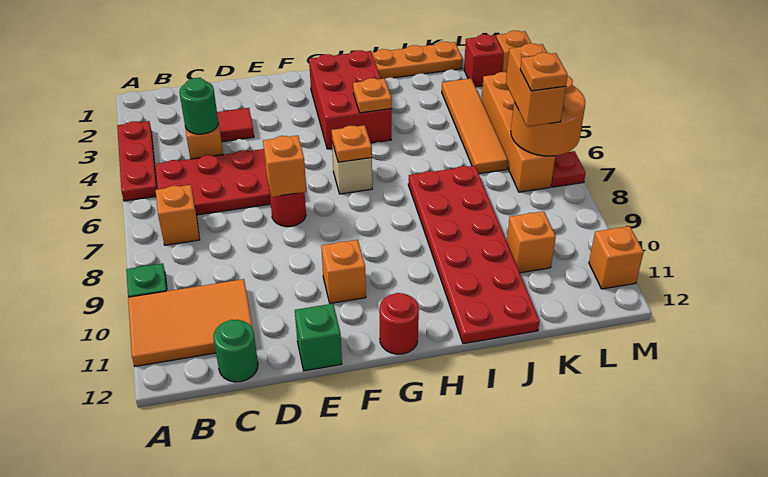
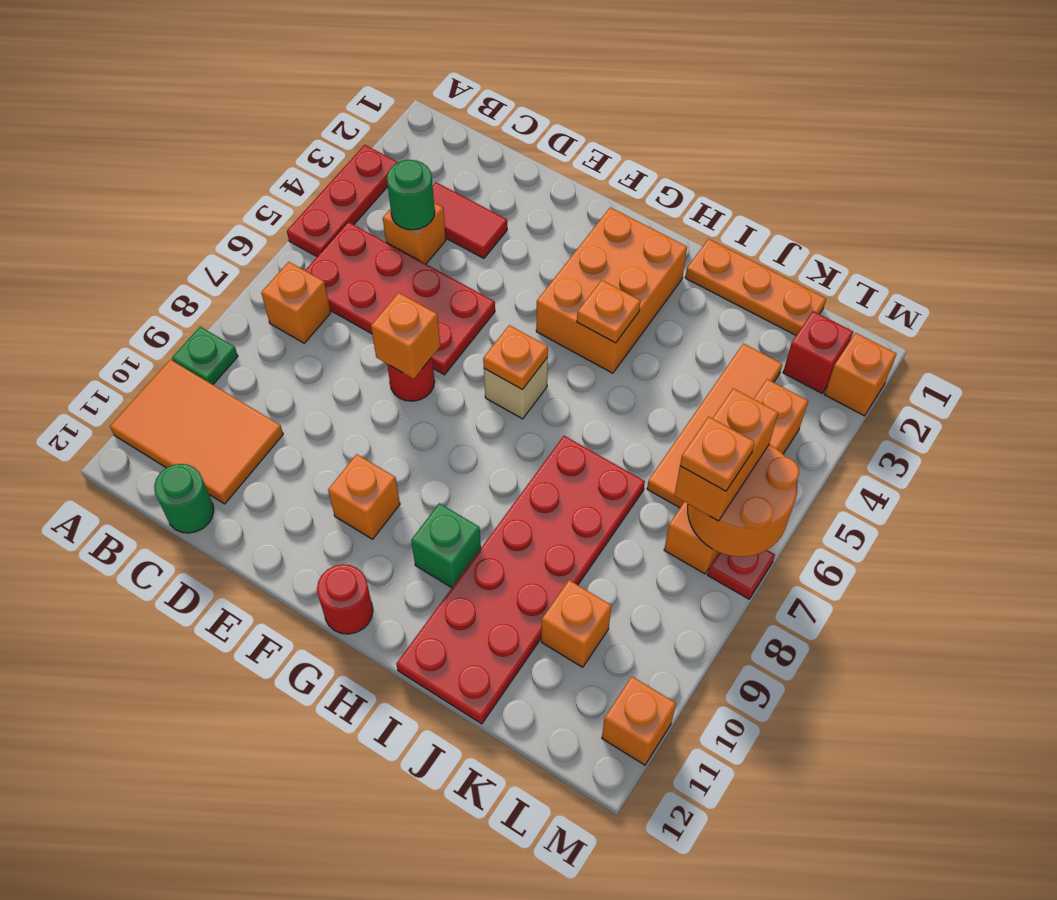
green brick E12 level 1 -> green brick H10 level 1
red brick G2:H4 level 1 -> orange brick G2:H4 level 1

